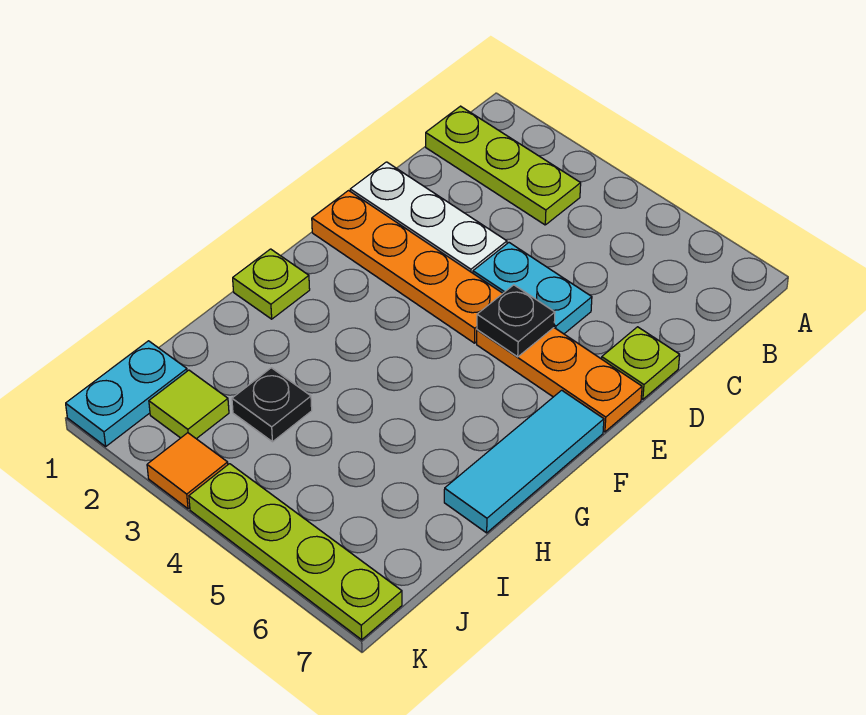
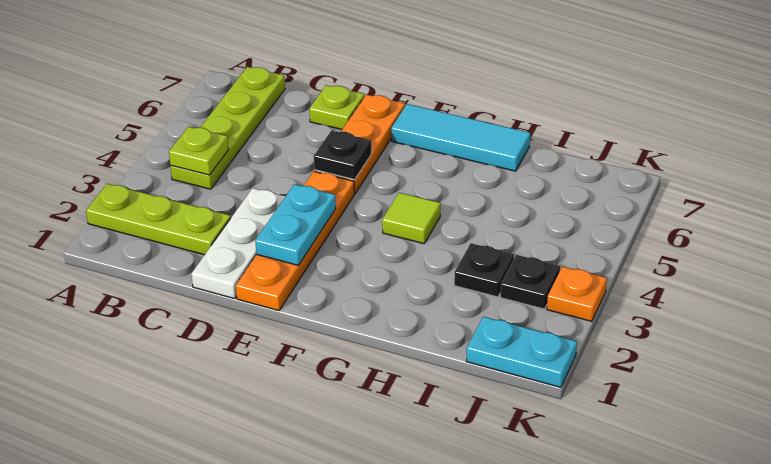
lime plate B1:B3 level 1 -> lime plate A2:C2 level 1
cyan plate D4:D5 level 1 -> cyan plate E2:E3 level 2
lime plate G1 level 1 -> lime plate B4 level 2
lime tile J2 level 1 -> lime tile G4 level 1
none -> black plate J3 level 1
orange tile K3 level 1 -> orange plate K3 level 1
lime plate K4:K7 level 1 -> lime plate B4:B7 level 1

